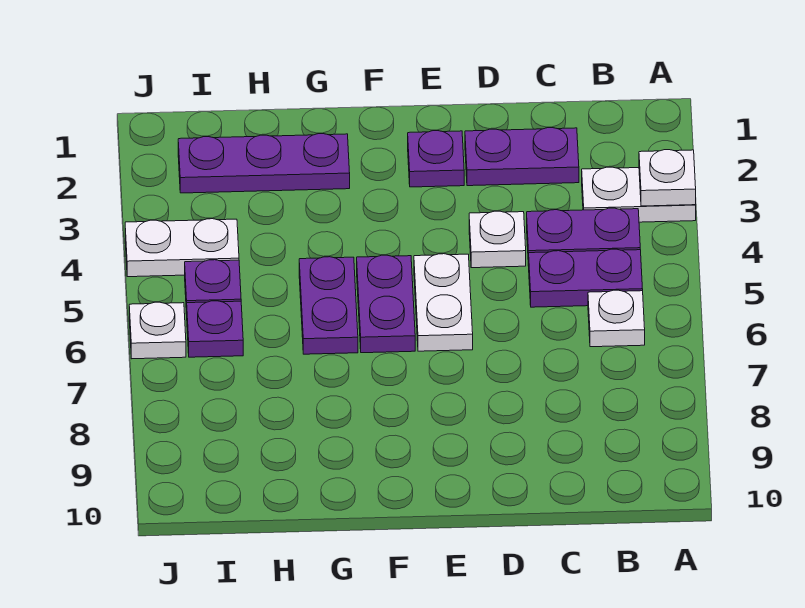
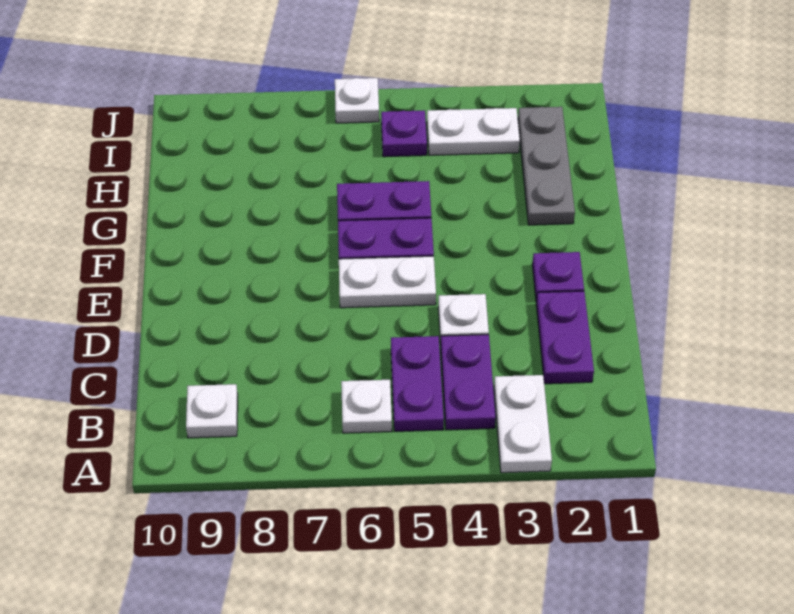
white plate A3 level 2 -> white plate B9 level 1
purple plate G2:I2 level 1 -> grey plate G2:I2 level 1
white plate I4:J4 level 1 -> white plate I3:I4 level 1
purple plate I6 level 1 -> none

